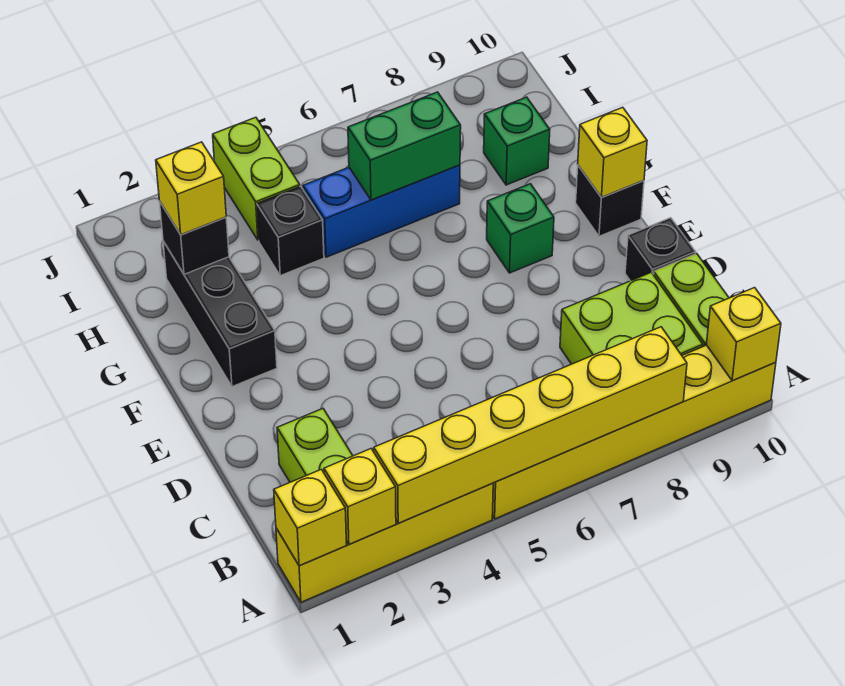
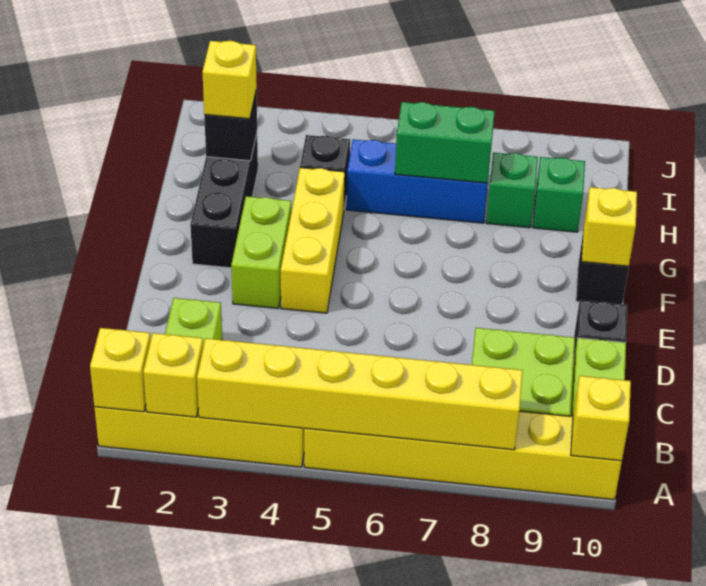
none -> yellow brick E4:G4 level 1
green brick F8 level 1 -> green brick H8 level 1
lime brick I4:J4 level 1 -> lime brick E3:F3 level 1

